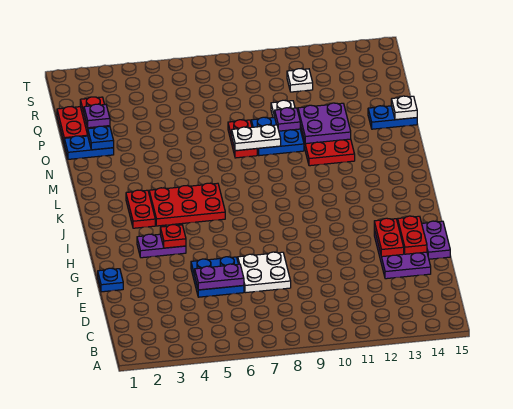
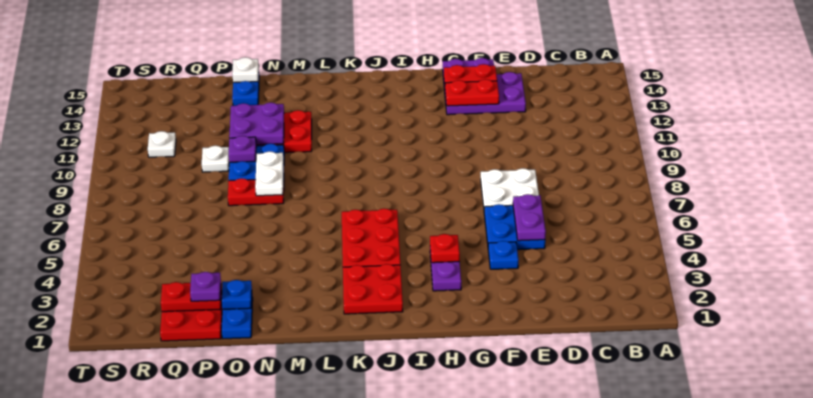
blue plate F1 level 1 -> blue plate F4 level 1
red plate J3:K3 level 1 -> red plate J2:K3 level 1

